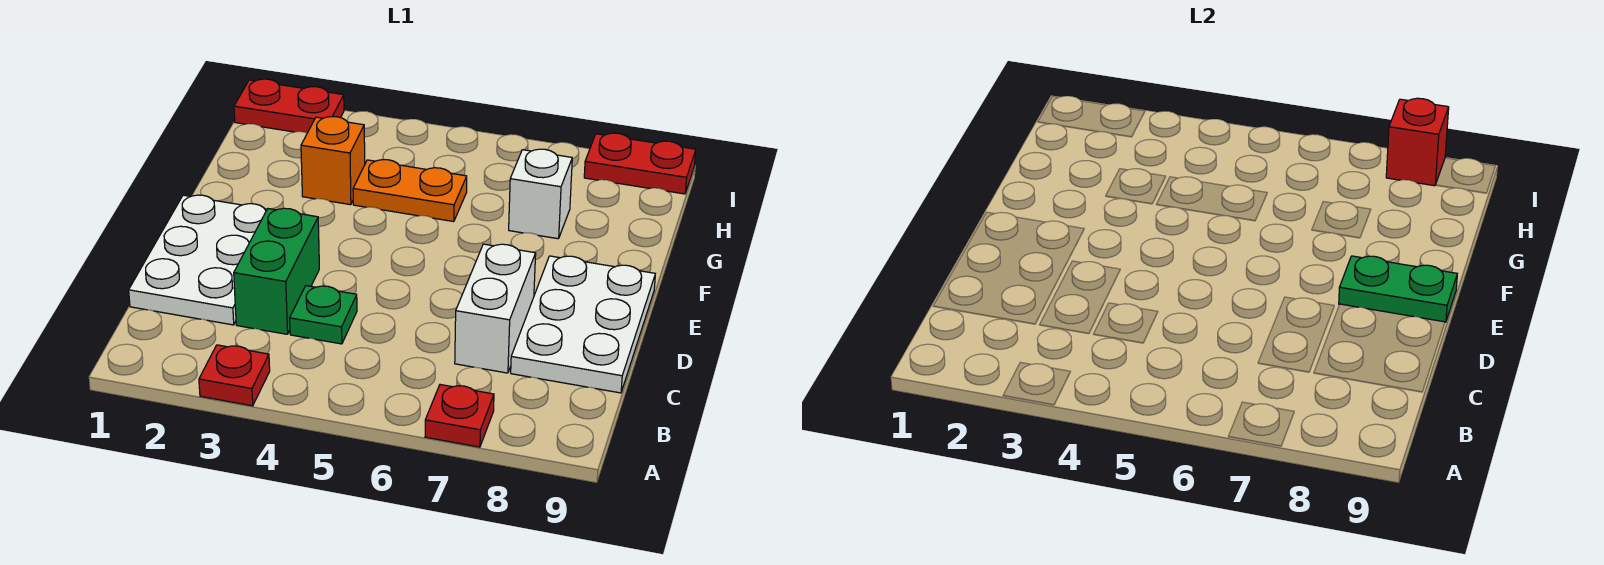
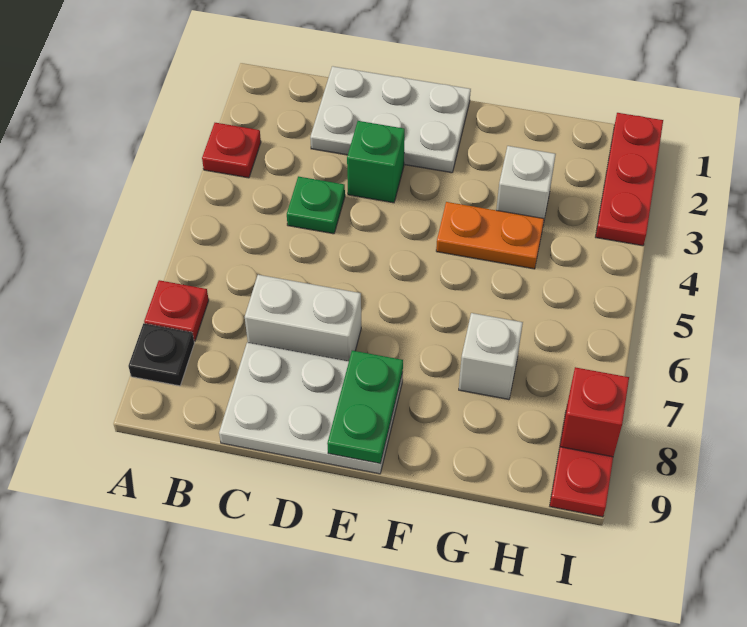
none -> black plate A8 level 1
green brick C3:D3 level 1 -> green brick D3 level 1
orange brick G3 level 1 -> white brick G3 level 1
orange plate G4:G5 level 1 -> orange plate F4:G4 level 1
red plate I1:I2 level 1 -> red plate I1:I3 level 1

